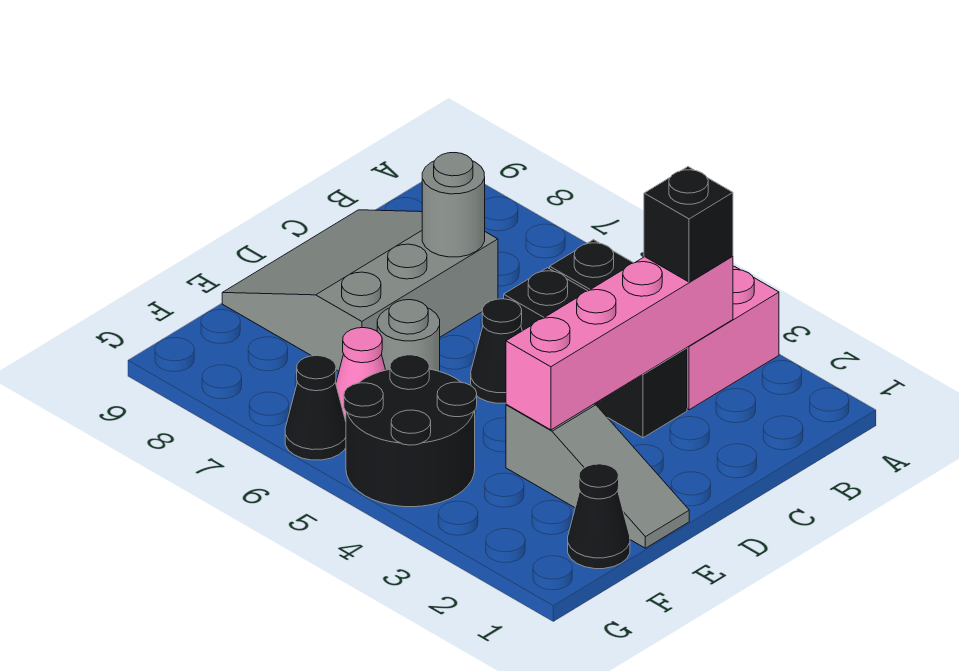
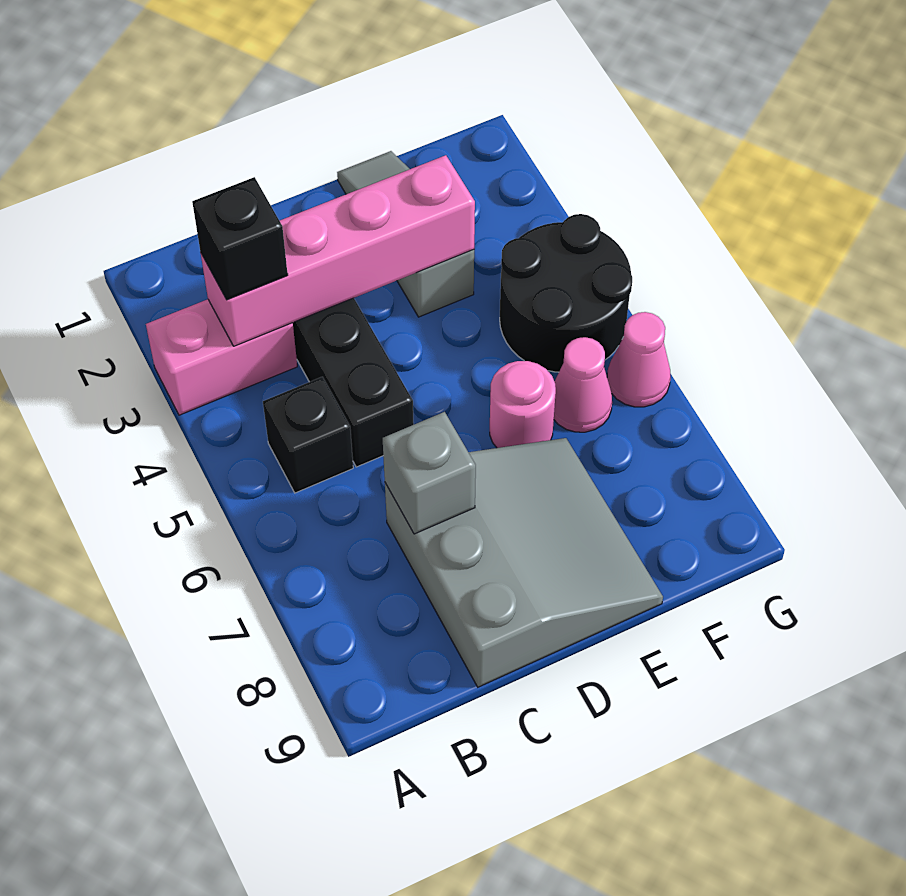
grey slope C7:E9 level 1 top 7 -> grey slope C7:E9 level 1 top C
grey round brick C7 level 2 -> grey brick C7 level 2
black cone D5 level 1 -> none
grey round brick E6 level 1 -> pink round brick E6 level 1
black cone F1 level 1 -> none
black cone G6 level 1 -> pink cone G6 level 1

